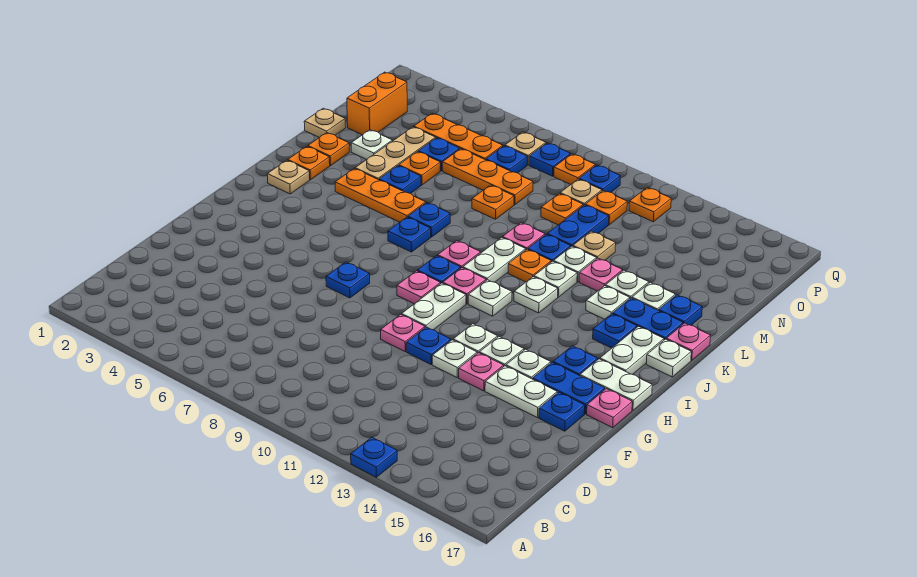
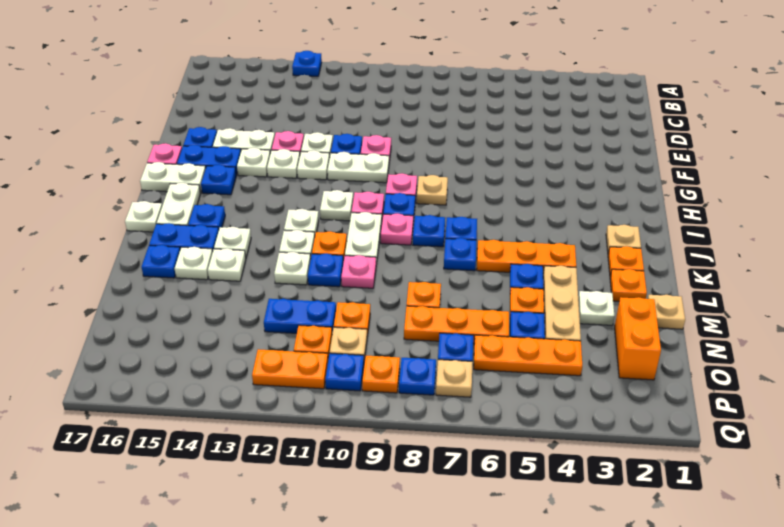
blue plate G7 level 1 -> blue plate J8 level 1
white plate G10:H10 level 1 -> white plate G10:G11 level 1
pink plate K17 level 1 -> none
pink plate L13 level 1 -> none
blue plate M11:N11 level 1 -> blue plate N11:N12 level 1
tan plate M12 level 1 -> tan plate H8 level 1
orange plate P12 level 1 -> orange plate P11:P12 level 1

